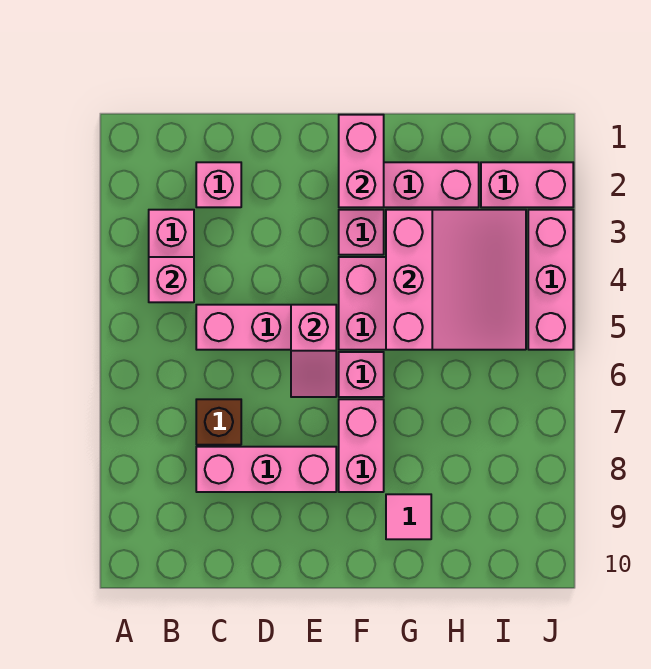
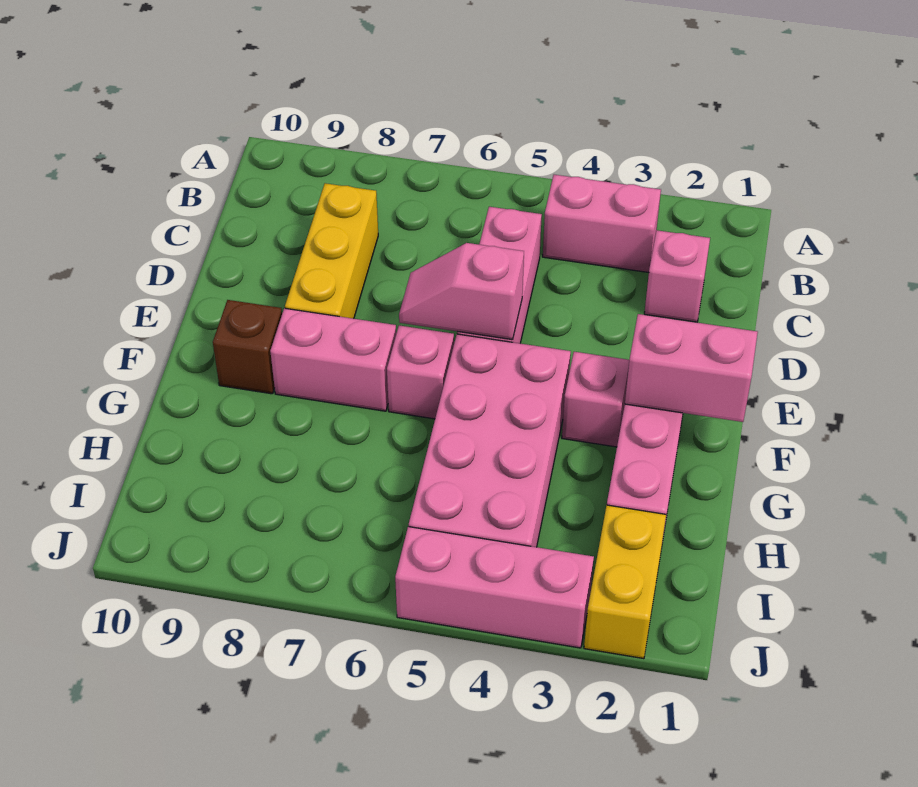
pink brick B4 level 2 -> none
brown brick C7 level 1 -> brown brick F9 level 1
pink brick C8:E8 level 1 -> yellow brick C8:E8 level 1
pink slope G3:I5 level 2 top G -> none
pink tile G9 level 1 -> none
pink brick I2:J2 level 1 -> yellow brick I2:J2 level 1

